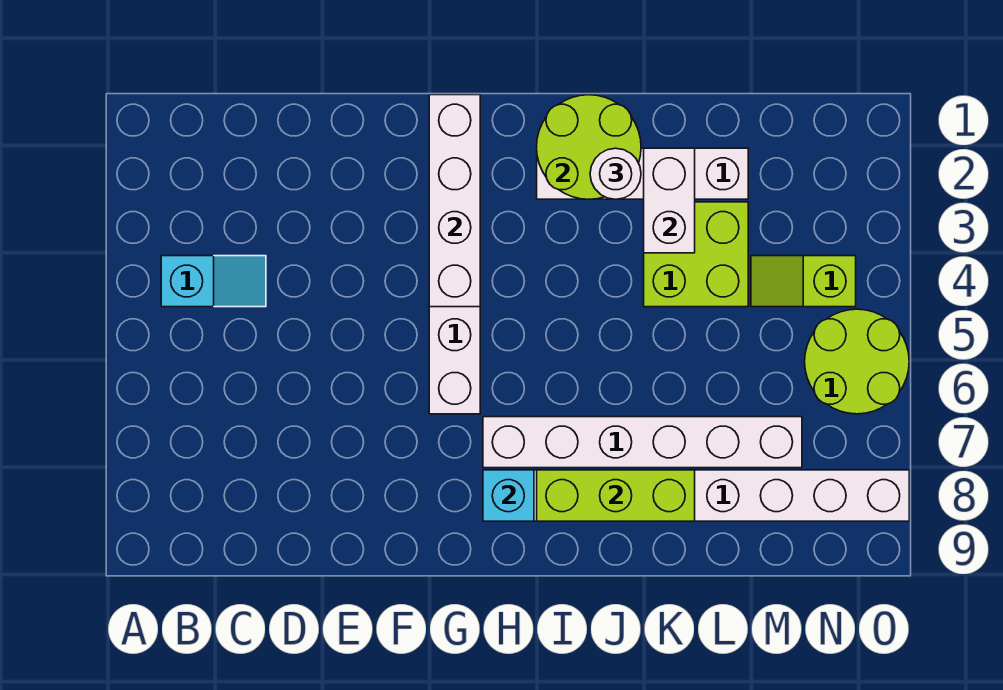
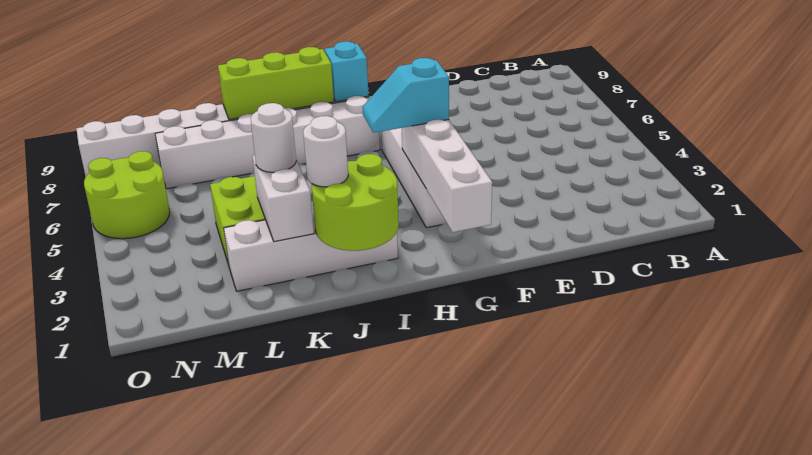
cyan slope B4:C4 level 1 top B -> cyan slope G4:H4 level 3 top G
none -> white round brick K3 level 3
lime slope M4:N4 level 1 top N -> none

